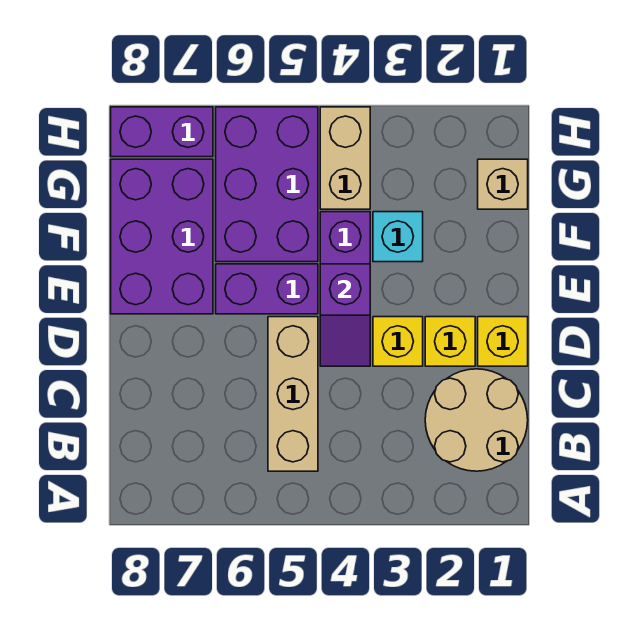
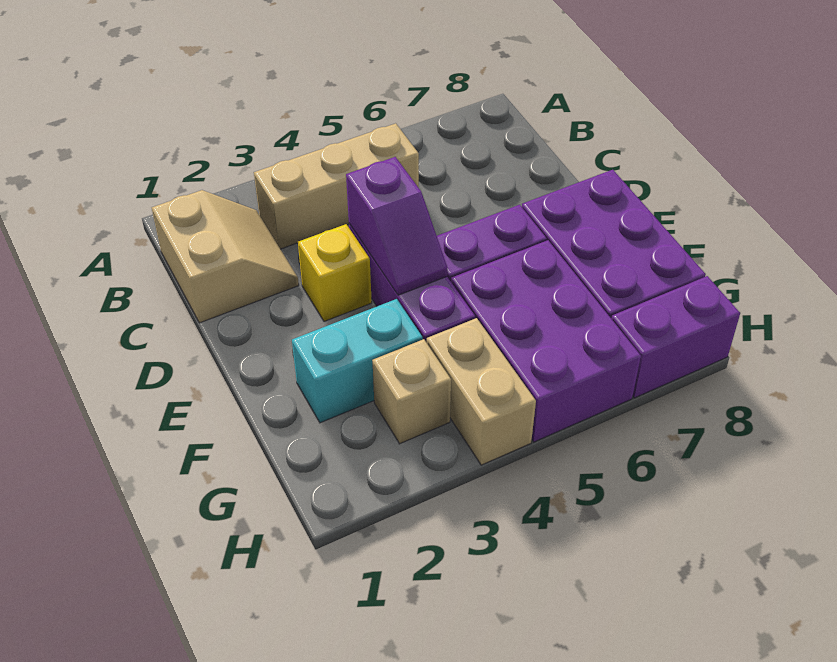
tan round brick B1:C2 level 1 -> tan slope B1:C2 level 1 top 1
tan brick B5:D5 level 1 -> tan brick B3:B5 level 1
yellow brick D1 level 1 -> none
yellow brick D2 level 1 -> none
purple slope D4:E4 level 2 top E -> purple slope D4:E4 level 2 top D
cyan brick F3 level 1 -> cyan brick F2:F3 level 1
tan brick G1 level 1 -> tan brick G3 level 1

